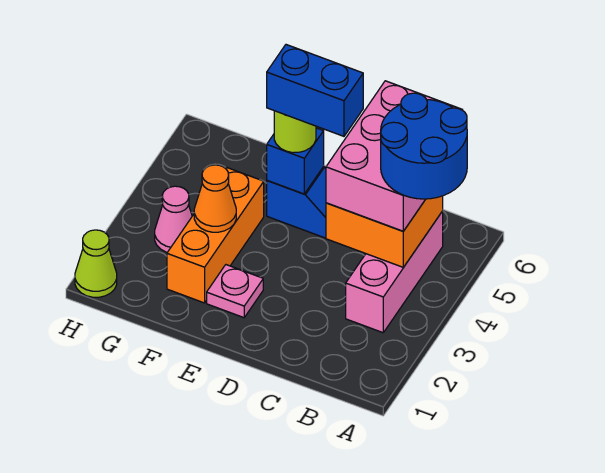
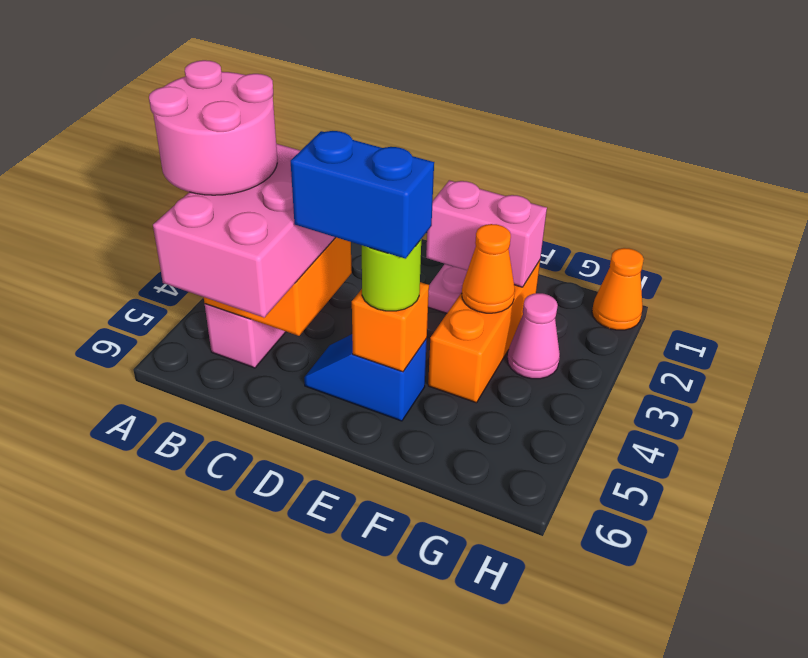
blue round brick A4:B5 level 4 -> pink round brick A4:B5 level 4
none -> pink brick E2:F2 level 2
blue brick E5 level 2 -> orange brick E5 level 2
lime cone H1 level 1 -> orange cone H1 level 1

